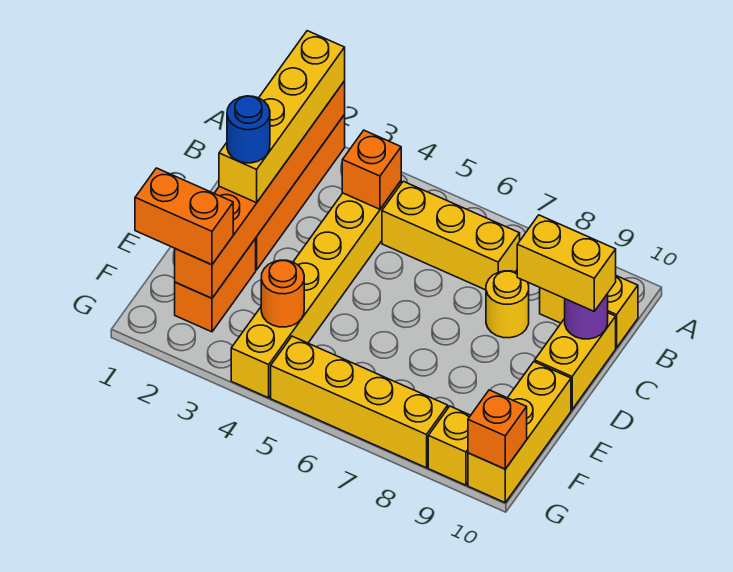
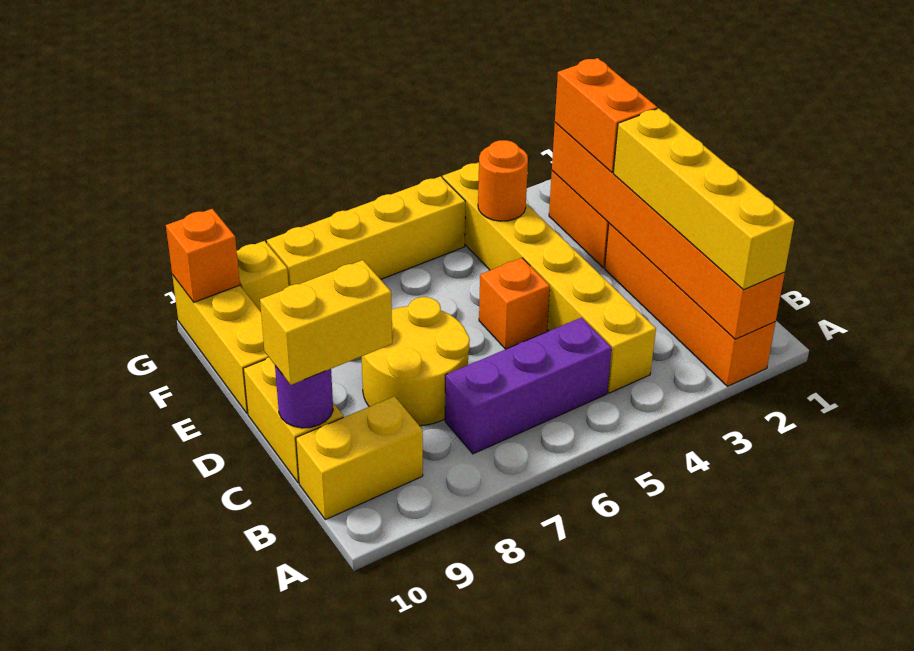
orange brick B4 level 2 -> orange brick D5 level 1
yellow brick B5:B7 level 1 -> purple brick B5:B7 level 1
yellow round brick C8 level 1 -> yellow round brick C7:D8 level 1
blue round brick D2 level 4 -> none
orange brick F1:F2 level 3 -> orange brick E2:F2 level 3

